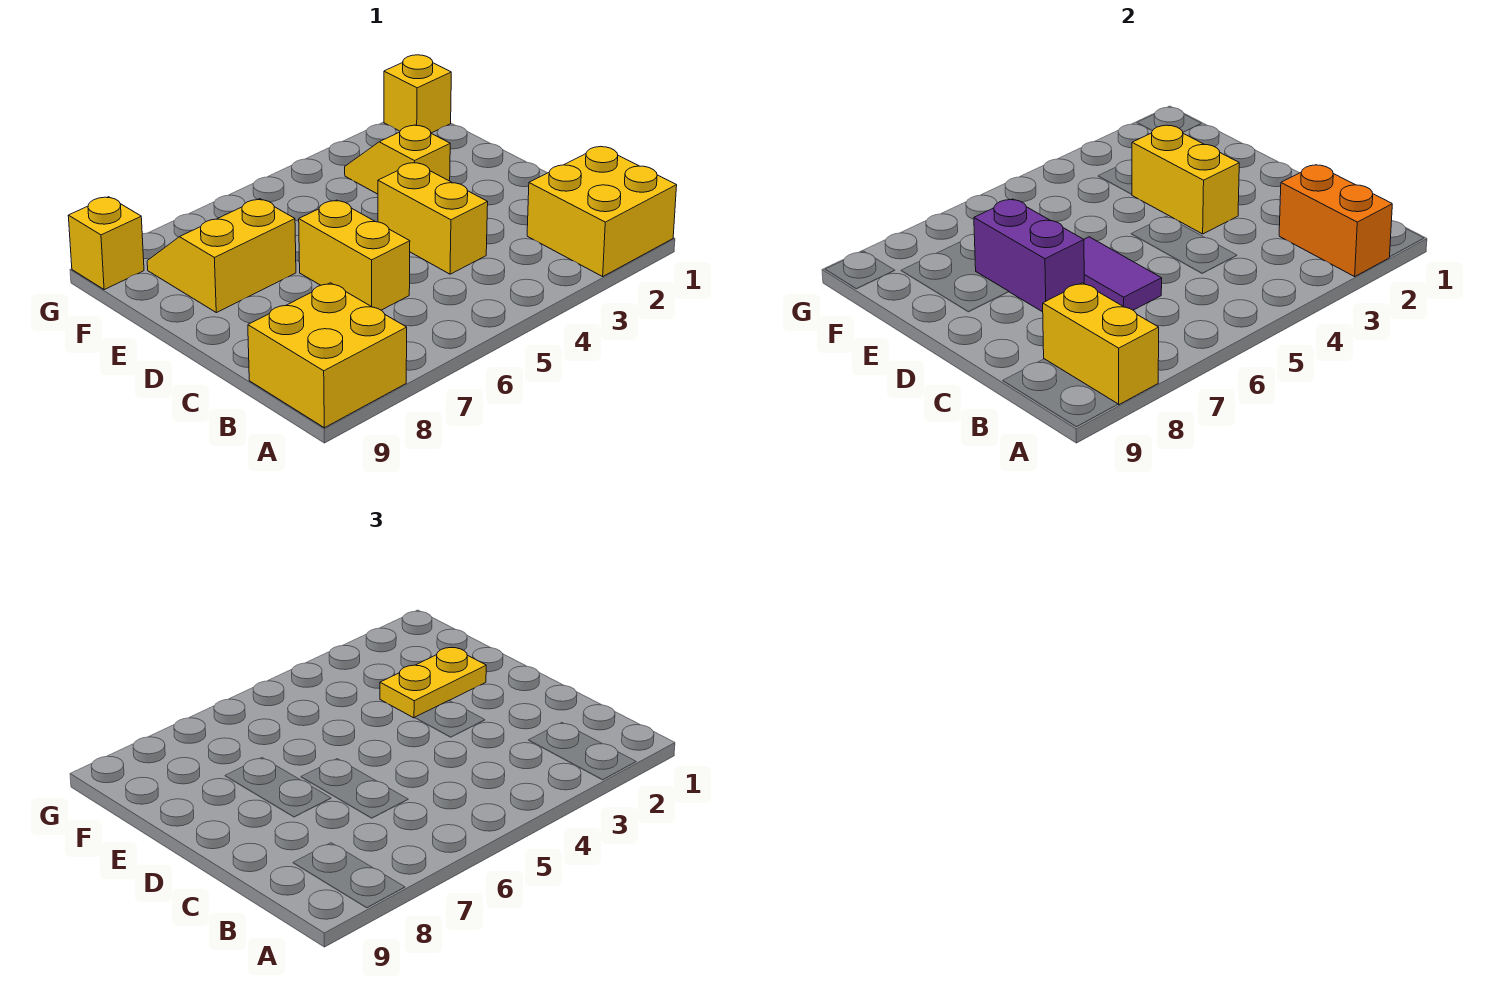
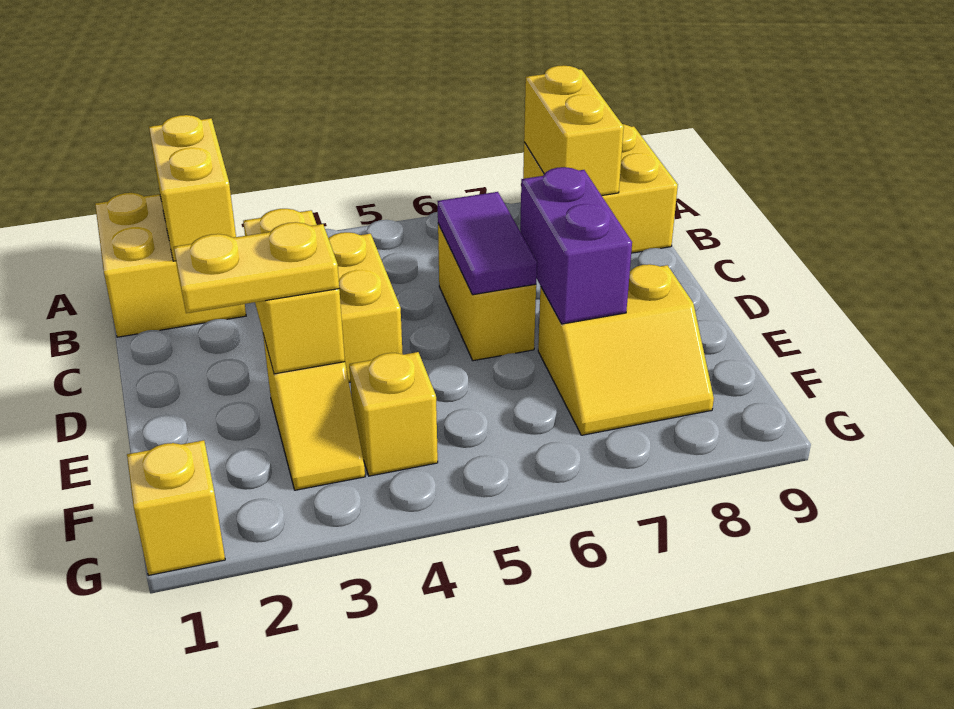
orange brick A2:B2 level 2 -> yellow brick A2:B2 level 2
yellow brick G9 level 1 -> yellow brick F4 level 1

